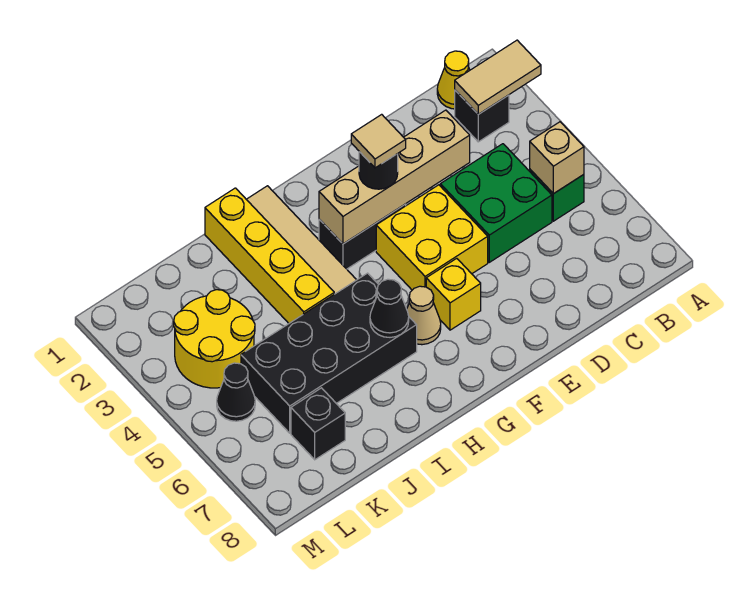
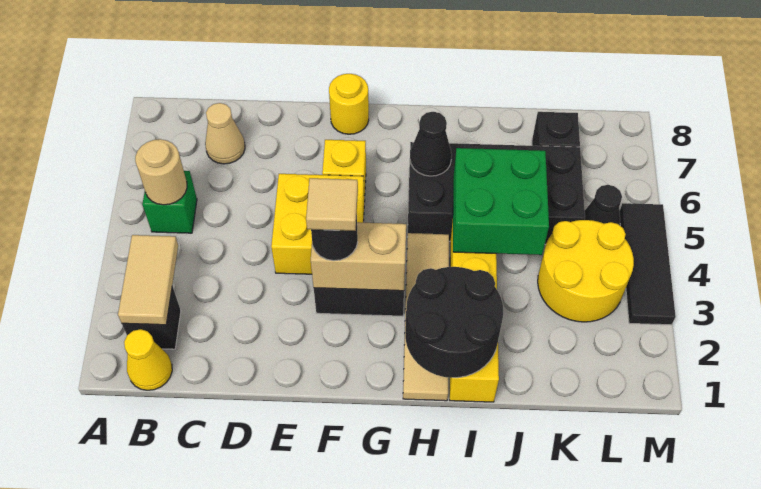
tan tile A2:B2 level 2 -> tan tile B2:B3 level 2
tan brick B5 level 2 -> tan round brick B5 level 2
green brick C4:D5 level 1 -> green brick I4:J5 level 2
tan brick D3:G3 level 2 -> tan brick F3:G3 level 2
none -> yellow round brick F8 level 1
tan cone G6 level 1 -> tan cone C7 level 1
none -> black round brick H1:I2 level 2
none -> black tile M3:M5 level 1

